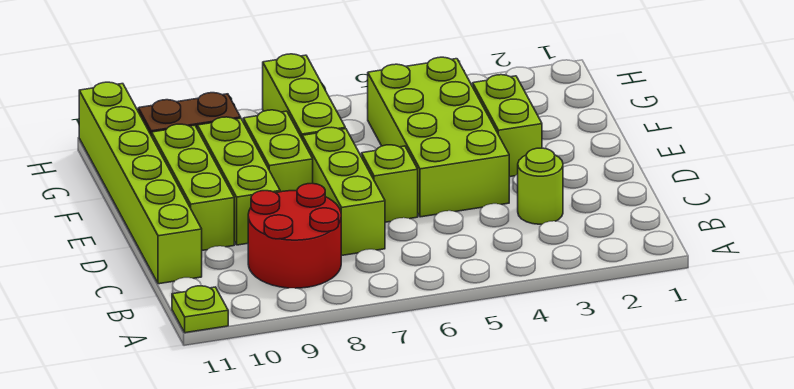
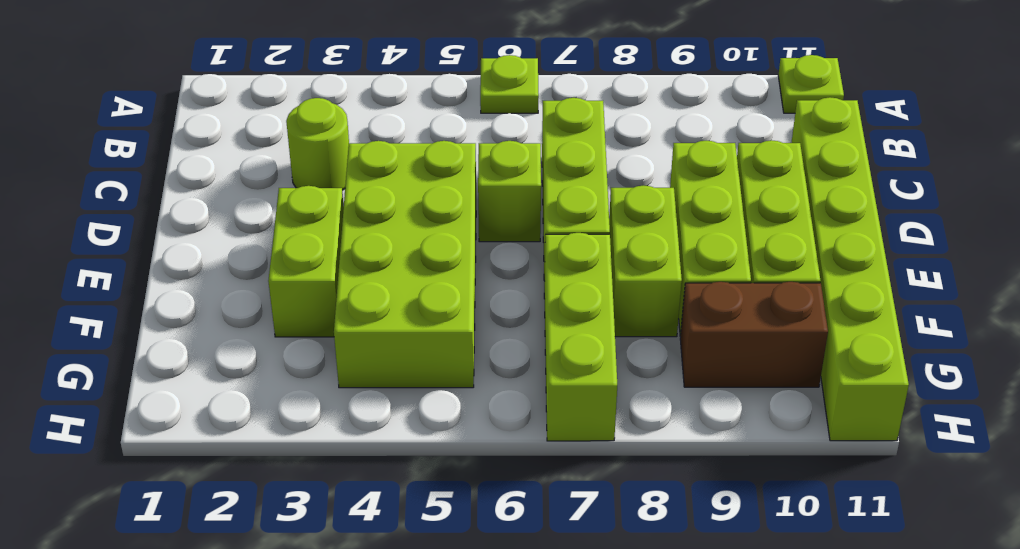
none -> lime plate A6 level 1
red round brick B8:C9 level 1 -> none

